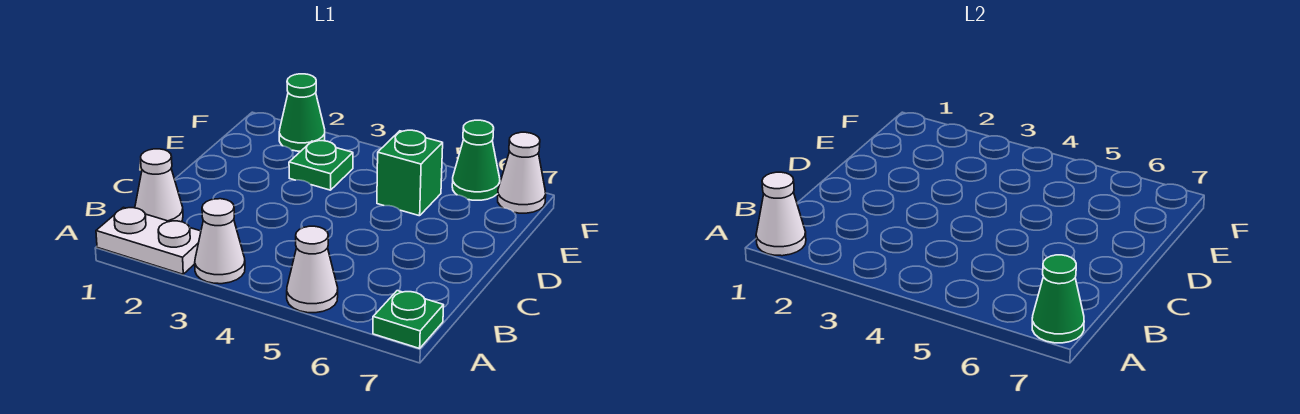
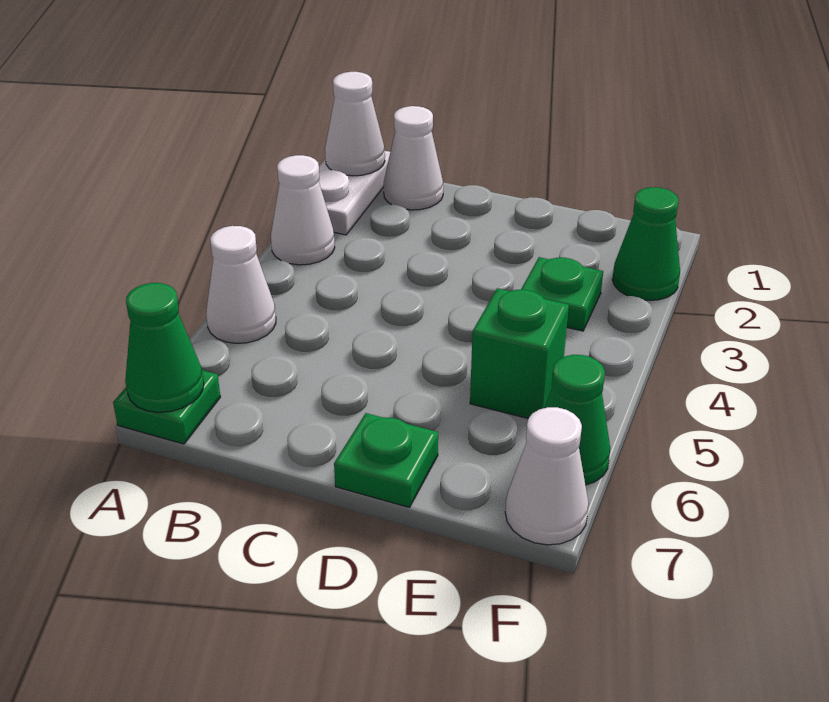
none -> green plate D7 level 1

